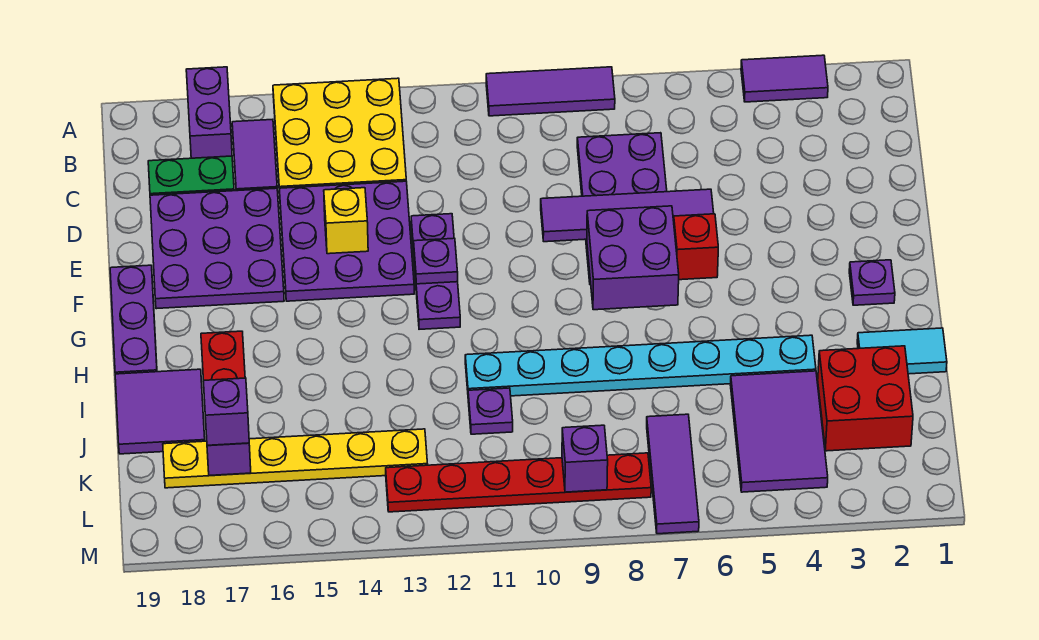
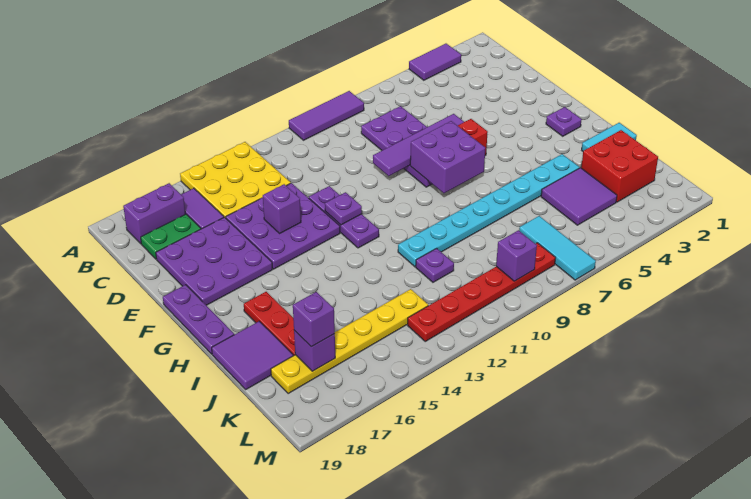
purple brick A17:B17 level 1 -> purple brick B17:B18 level 1
yellow brick E14 level 2 -> purple brick E14 level 2
purple tile J4:L5 level 1 -> purple tile J4:K5 level 1
purple tile K7:M7 level 1 -> cyan tile K7:M7 level 1

